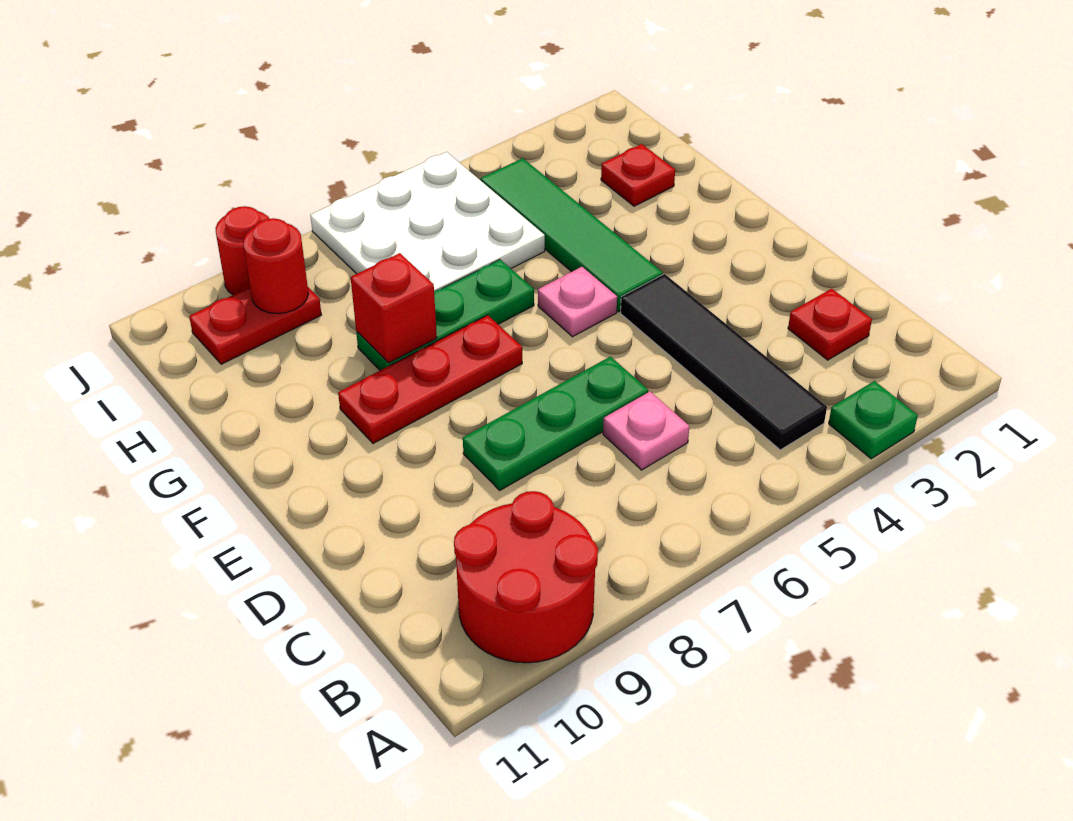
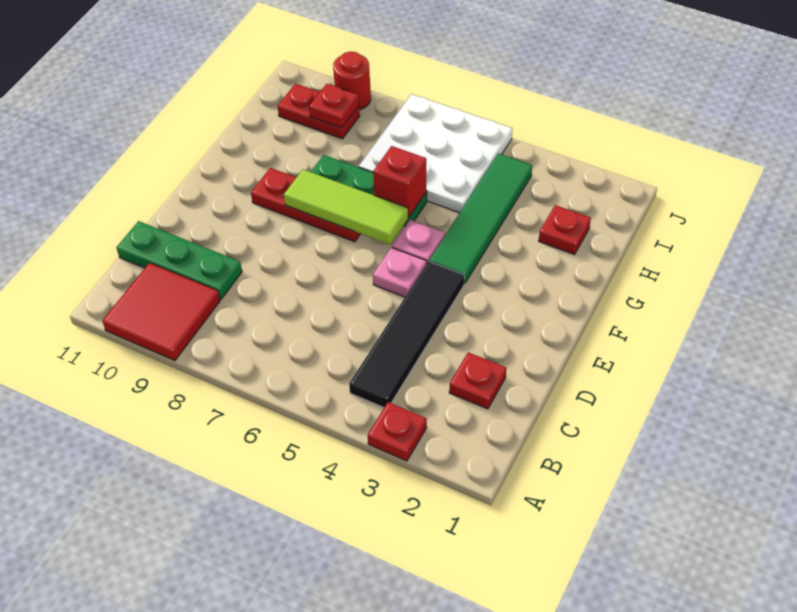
green plate A3 level 1 -> red plate A3 level 1
red round brick A9:B10 level 1 -> red tile A9:B10 level 1
pink plate C6 level 1 -> pink plate E5 level 1
green plate D6:D8 level 1 -> green plate C9:C11 level 1
none -> lime tile F6:F8 level 2
red brick G8 level 2 -> red brick G6 level 2
red round brick I9 level 2 -> red plate I9 level 2

